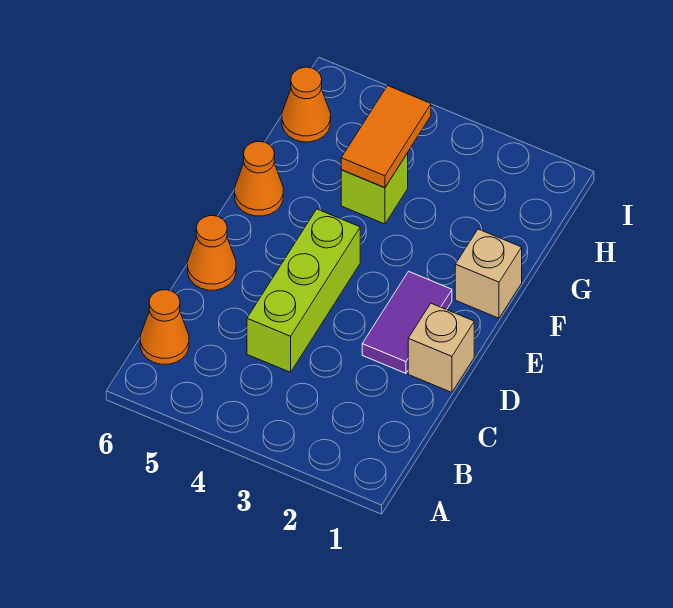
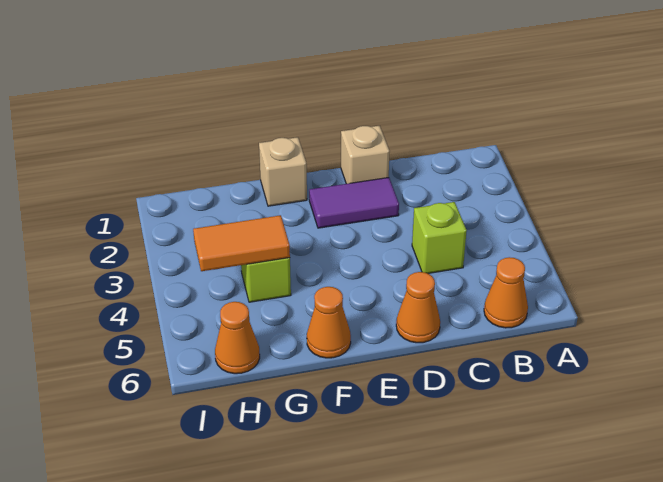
lime brick C4:E4 level 1 -> lime brick C4 level 1

